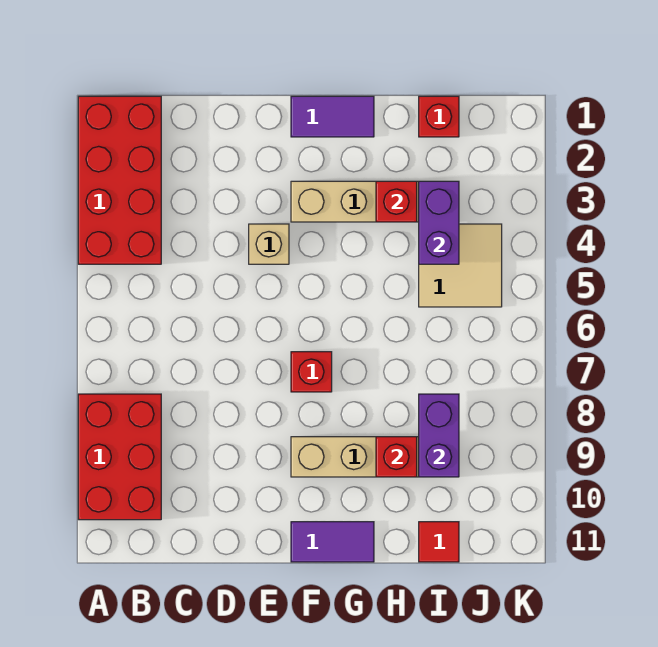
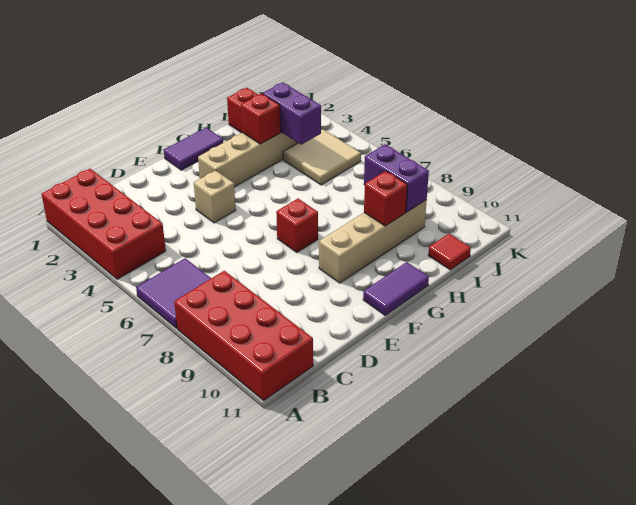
none -> purple tile A6:B7 level 1
red brick A8:B10 level 1 -> red brick A8:B11 level 1

